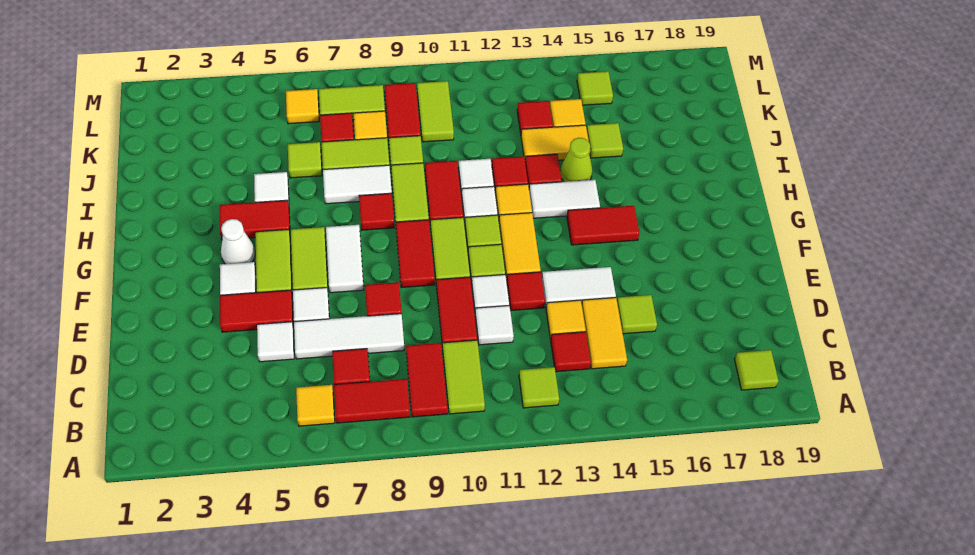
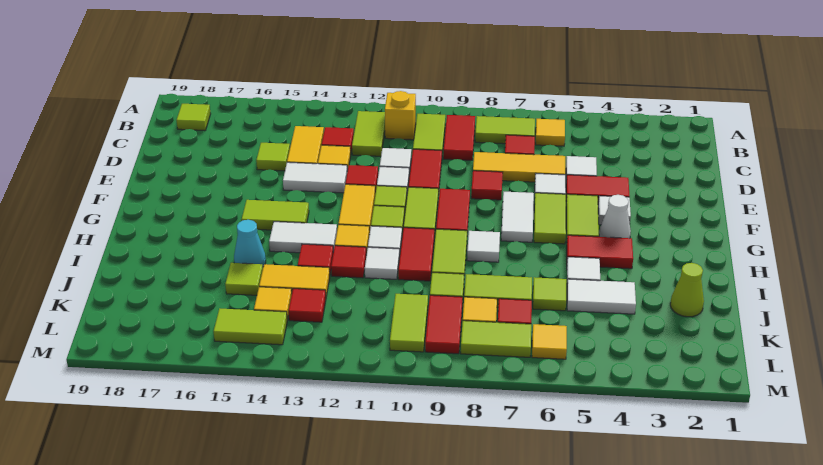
red tile B7:B8 level 1 -> lime tile B7:B8 level 1
none -> yellow brick B11 level 1
lime tile B12 level 1 -> lime tile B12:C12 level 1
white tile D6:D8 level 1 -> yellow tile D6:D8 level 1
red tile G14:G15 level 1 -> lime tile G14:G15 level 1
red tile H8 level 1 -> white tile H8 level 1
white tile I7:I8 level 1 -> white tile J4:J5 level 1
lime cone I14 level 1 -> lime cone J2 level 1
none -> cyan cone I15 level 1
lime tile L15 level 1 -> lime tile L14:L15 level 1

